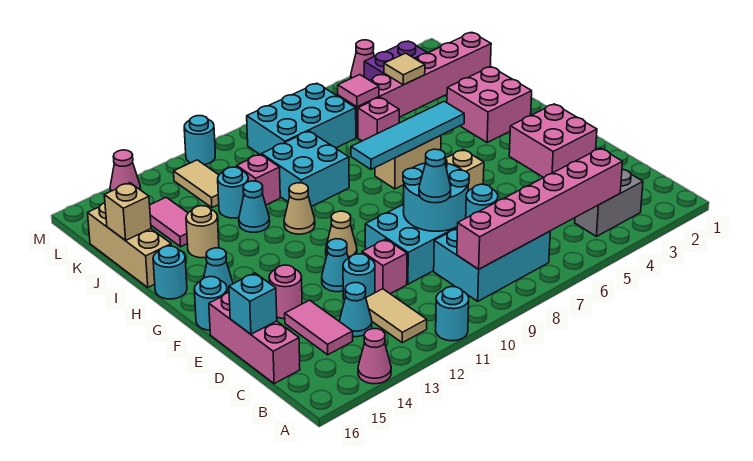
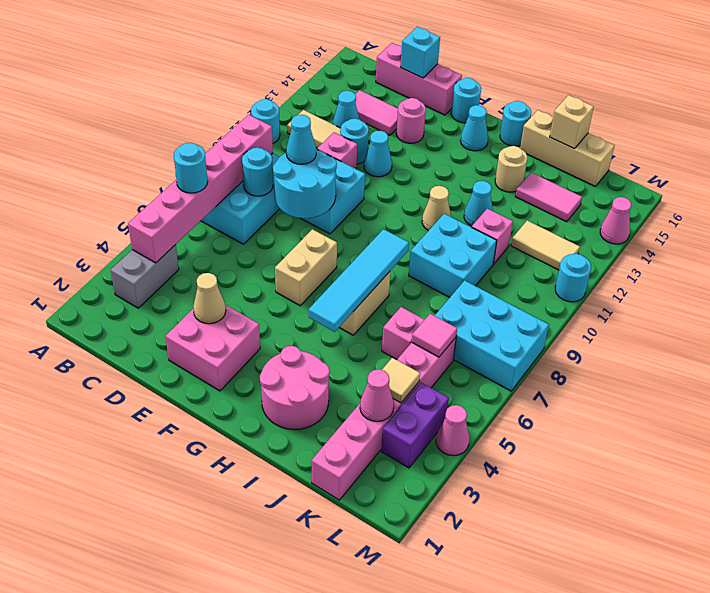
pink cone A14 level 1 -> pink cone K3 level 2
tan cone F11 level 1 -> tan cone E3 level 2
pink brick H2:I3 level 1 -> pink round brick H2:I3 level 1
cyan round brick J12 level 1 -> cyan round brick B6 level 3
cyan brick K7:L9 level 1 -> cyan brick K7:M8 level 1

